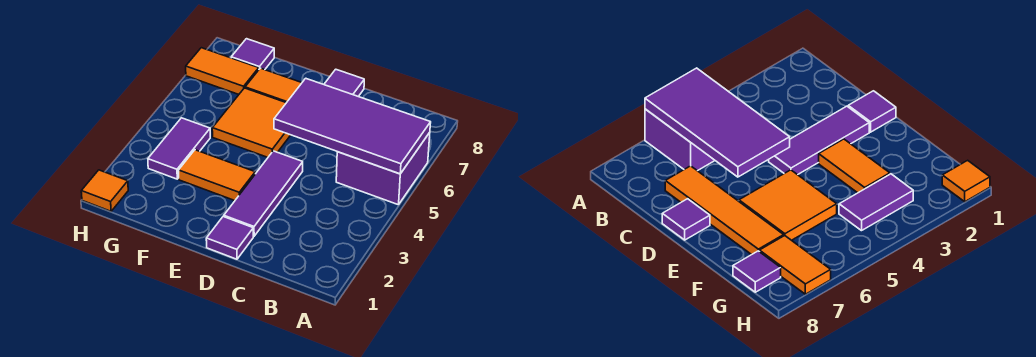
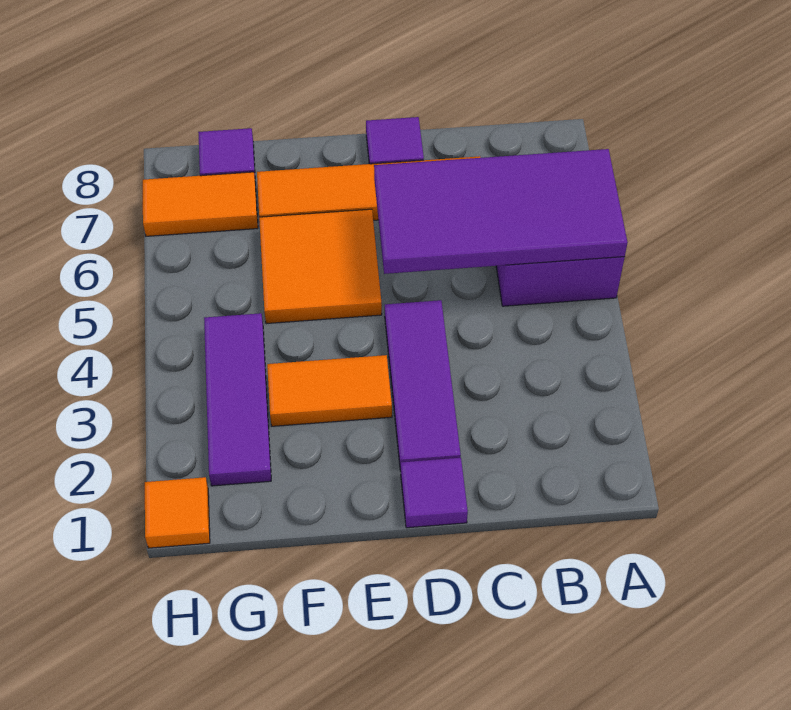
purple tile G3:G4 level 1 -> purple tile G2:G4 level 1

